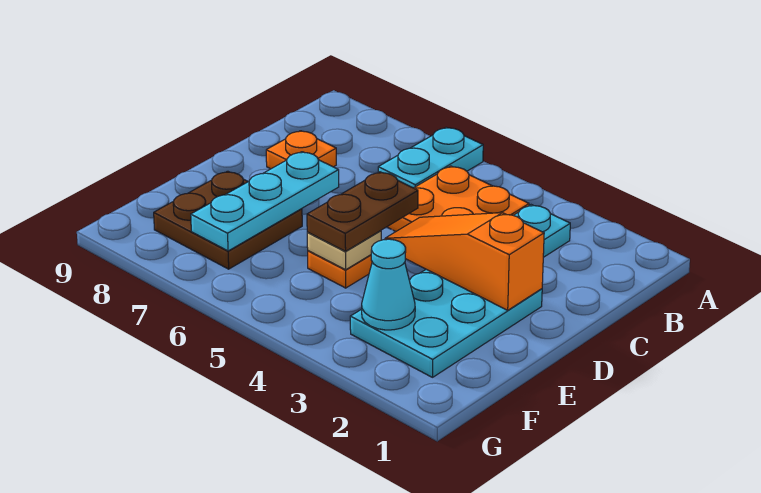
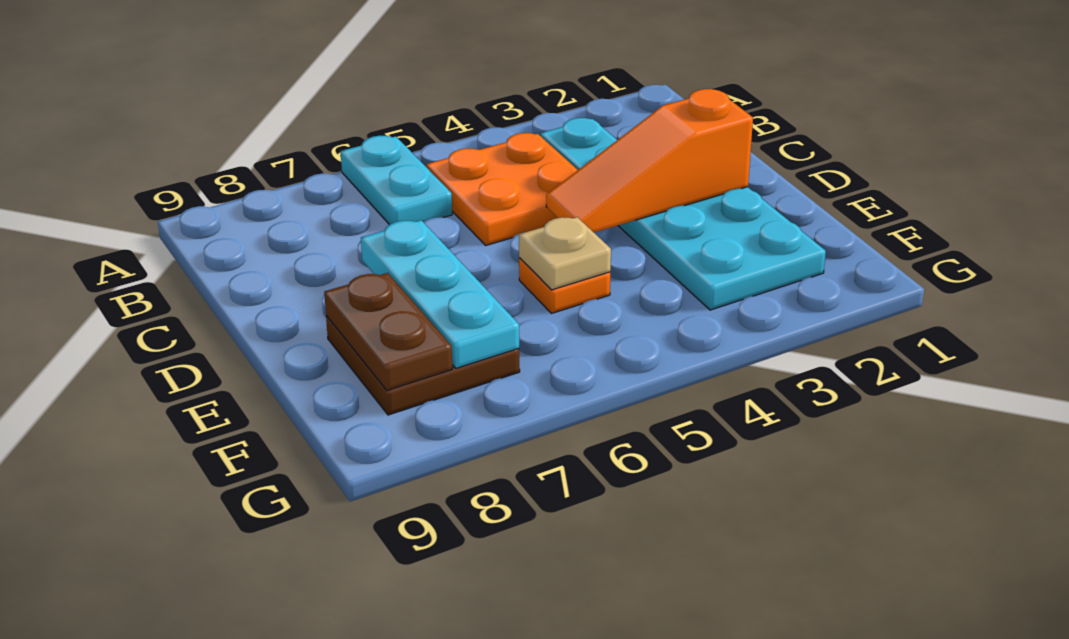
orange plate C8 level 1 -> none
brown plate D5:E5 level 3 -> brown plate E8:F8 level 2
cyan cone F3 level 2 -> none

